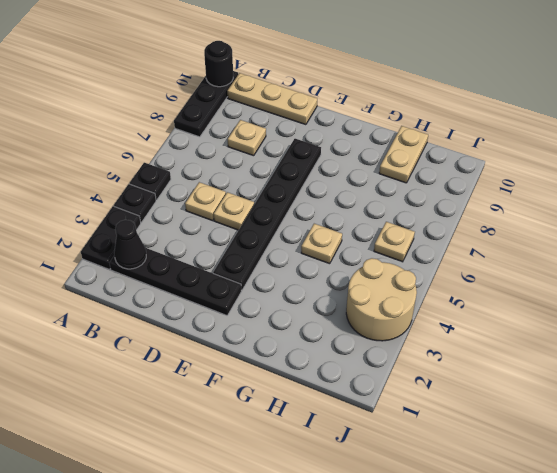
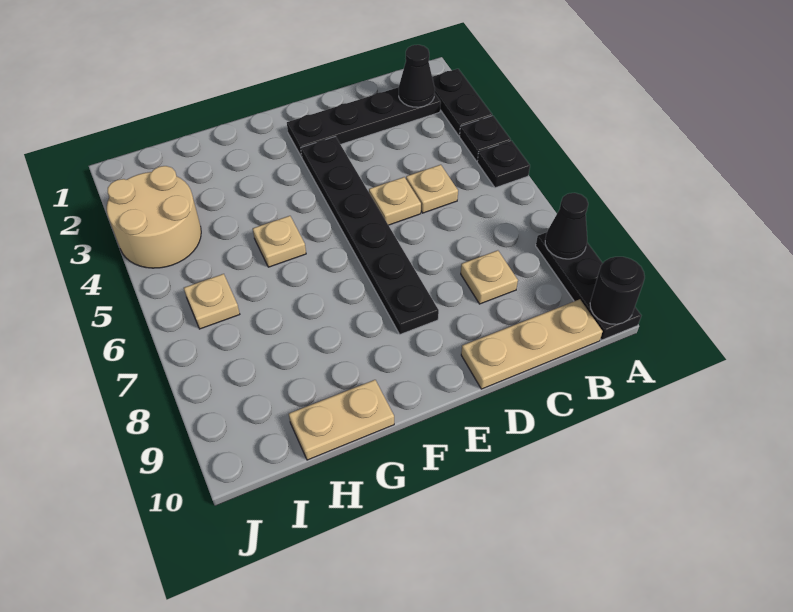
none -> black cone A8 level 2
tan plate H9:H10 level 1 -> tan plate G10:H10 level 1

